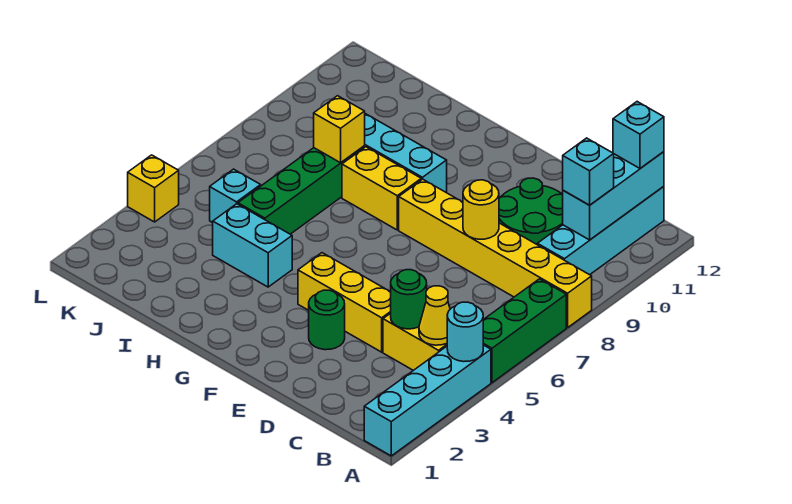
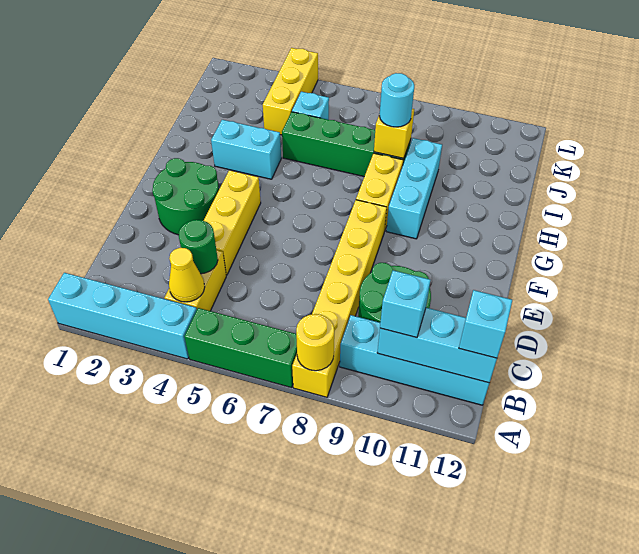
cyan round brick A4 level 2 -> cyan round brick I8 level 3
yellow round brick D8 level 2 -> yellow round brick A8 level 2
green round brick E3 level 1 -> green round brick E2:F3 level 1
cyan brick H4:I4 level 1 -> cyan brick H3:H4 level 1
yellow brick L4 level 1 -> yellow brick J4:L4 level 1

